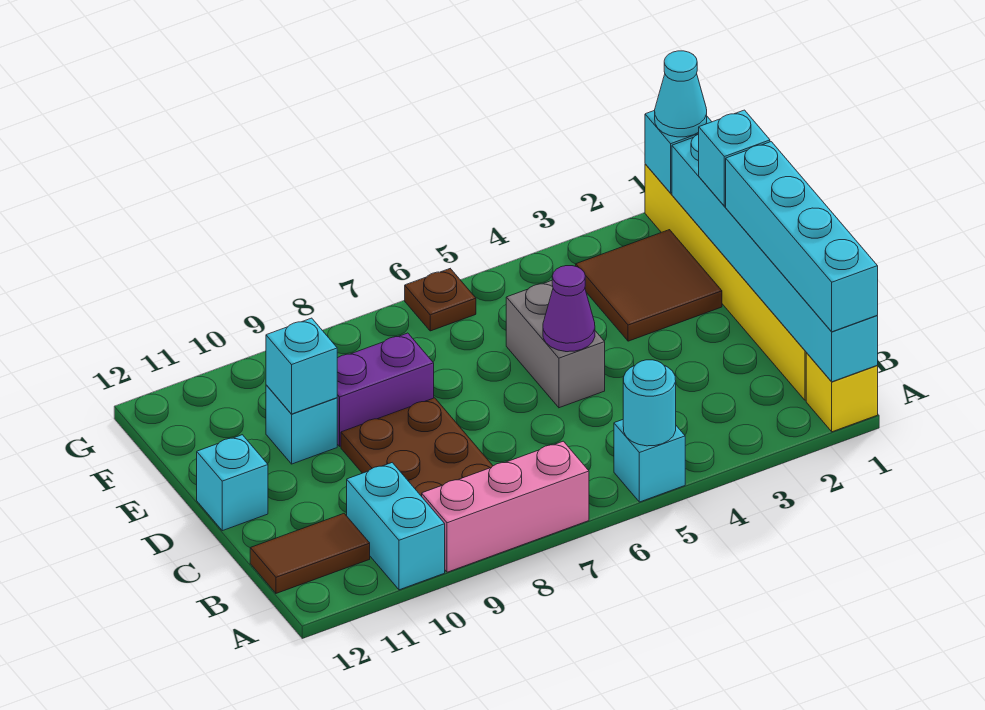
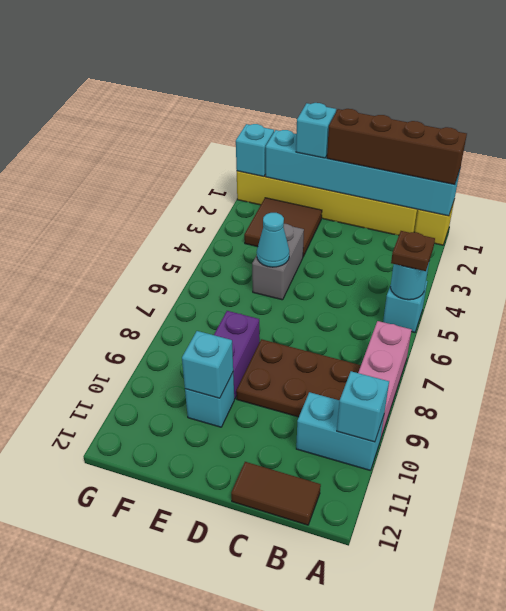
cyan brick A1:D1 level 3 -> brown brick A1:D1 level 3
brown tile B11:B12 level 1 -> brown tile B12:C12 level 1
grey brick D5:E5 level 1 -> grey brick E4:E5 level 1
purple cone D5 level 2 -> none
cyan brick D12 level 1 -> cyan brick A10 level 2
cyan cone G1 level 3 -> cyan cone E5 level 2
brown plate G6 level 1 -> brown plate A5 level 3

